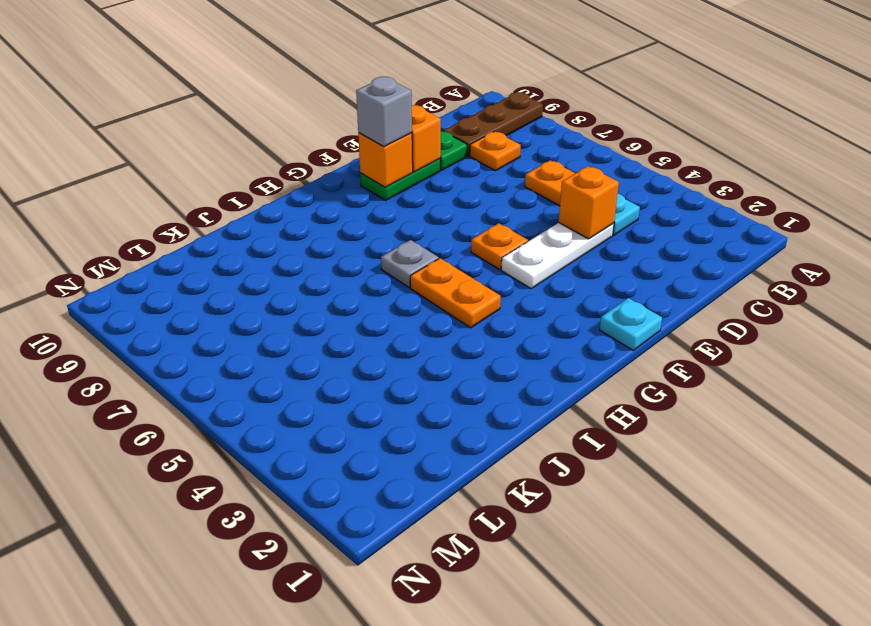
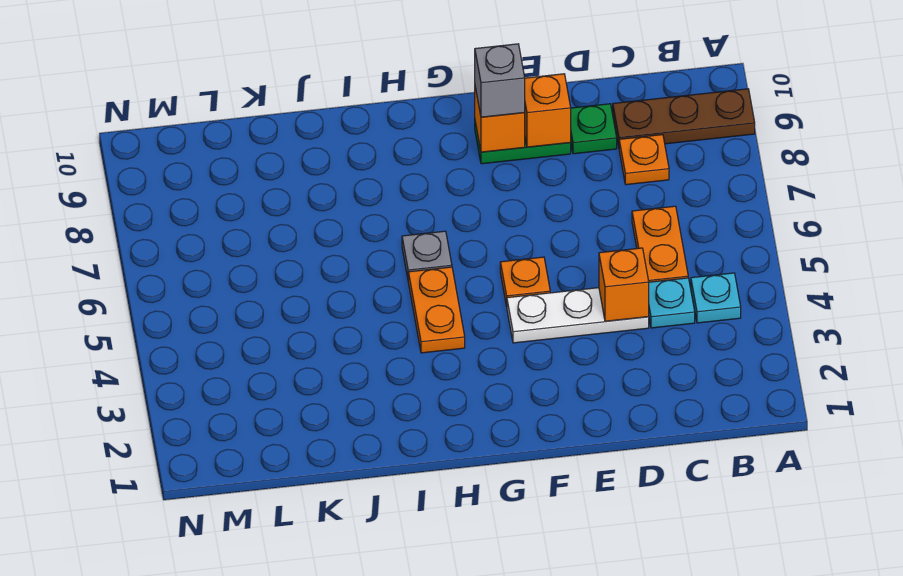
cyan plate F1 level 1 -> cyan plate B4 level 1

